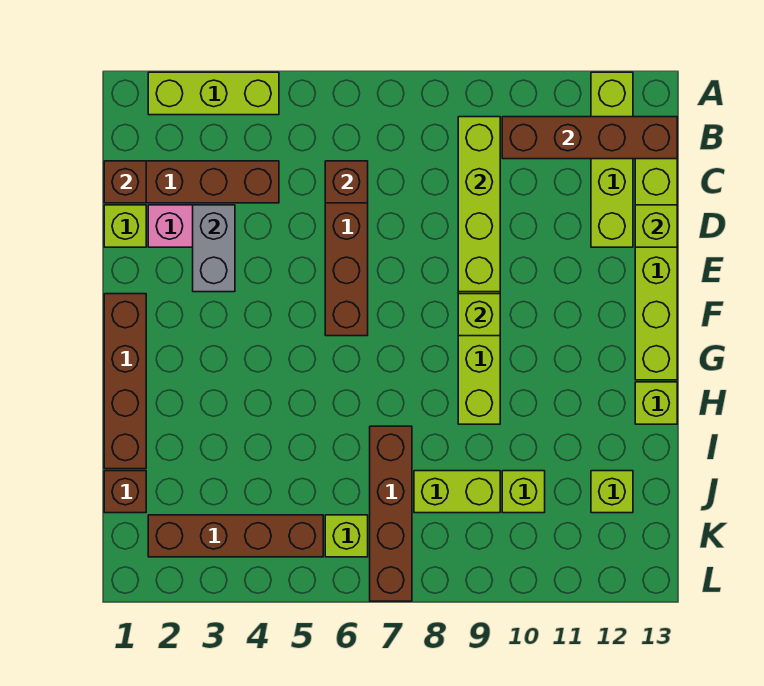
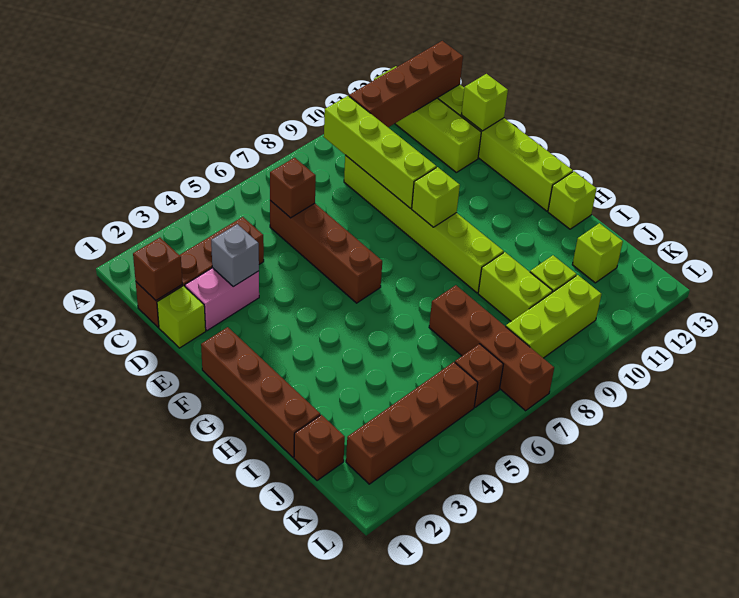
lime brick A2:A4 level 1 -> lime brick K8:K10 level 1
grey brick D3:E3 level 2 -> grey brick D3 level 2
lime brick J8:J9 level 1 -> lime brick I9:J9 level 1
lime brick K6 level 1 -> brown brick K6 level 1

